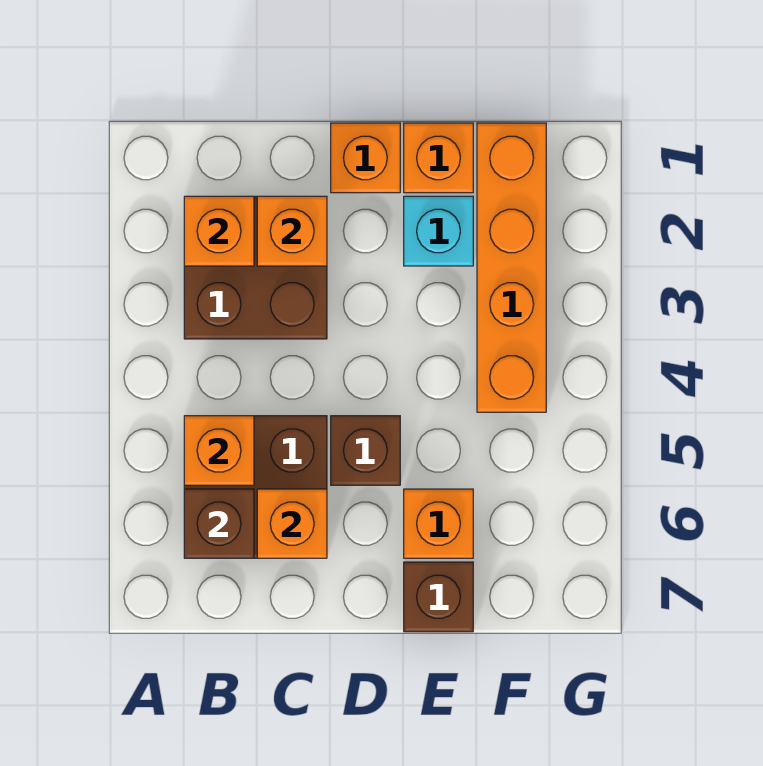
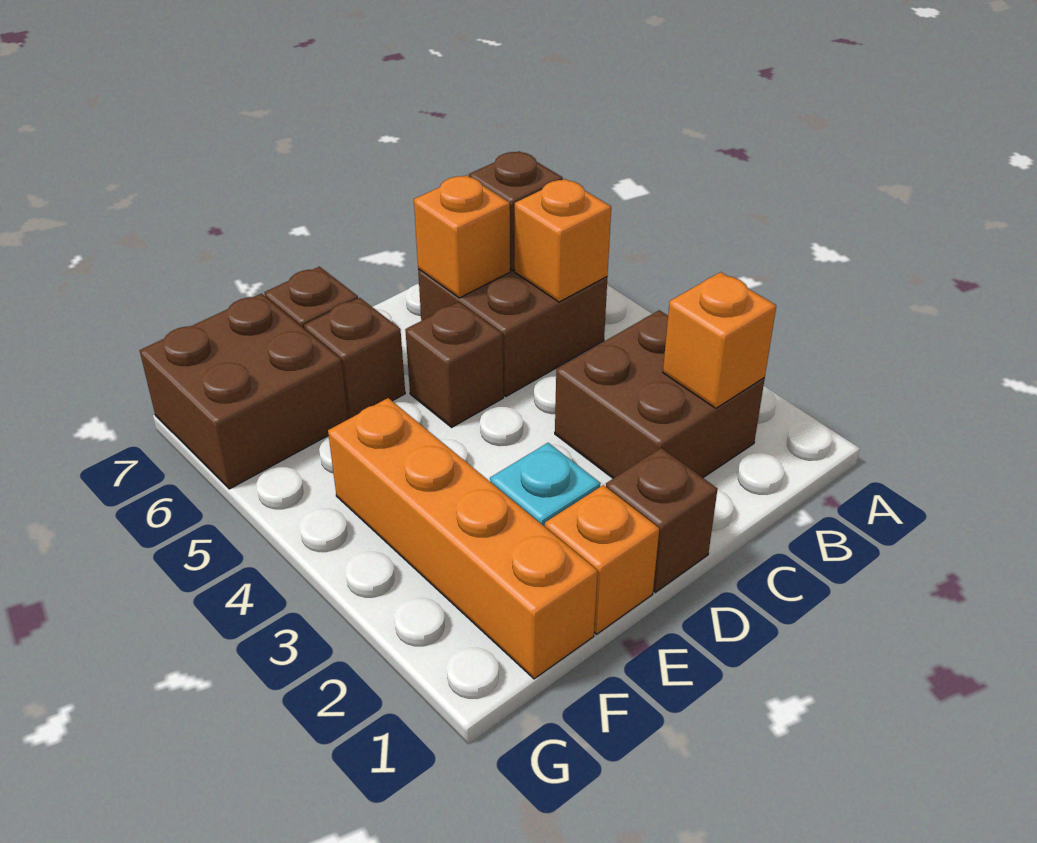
orange brick C2 level 2 -> none
orange brick D1 level 1 -> brown brick D1 level 1
orange brick E6 level 1 -> brown brick E6 level 1
none -> brown brick F6:G7 level 1

